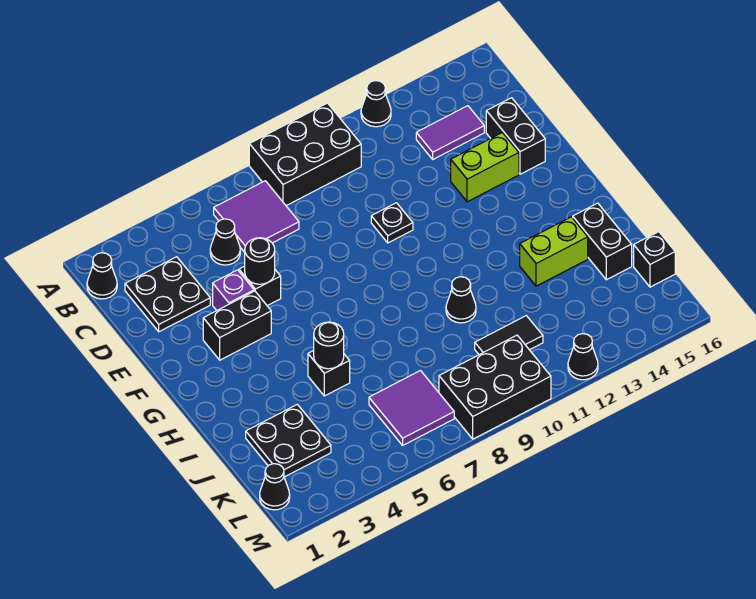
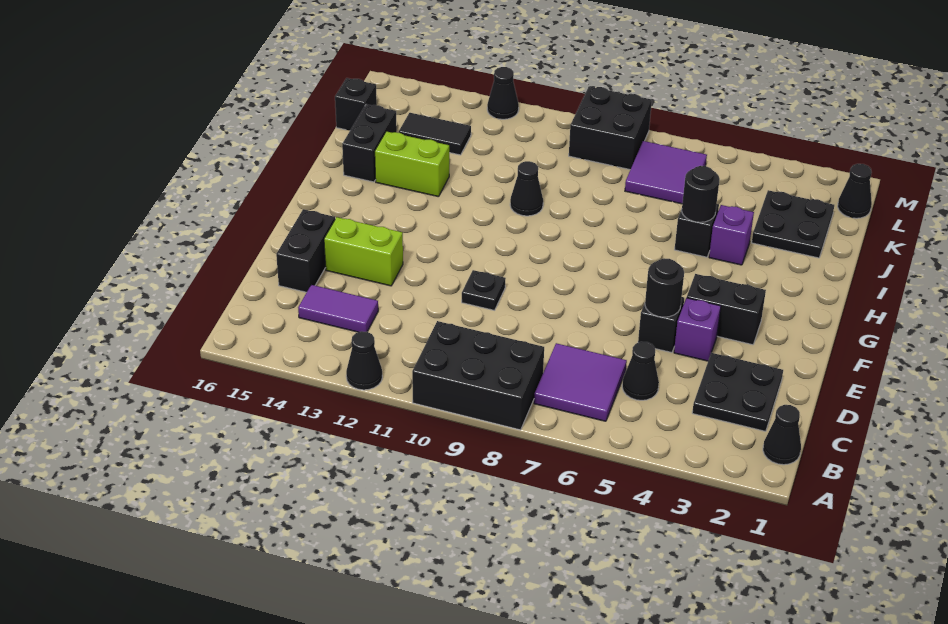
none -> purple brick I4 level 1
black tile K10:K11 level 1 -> black tile K13:K14 level 1
black brick L8:M10 level 1 -> black brick L8:M9 level 1

